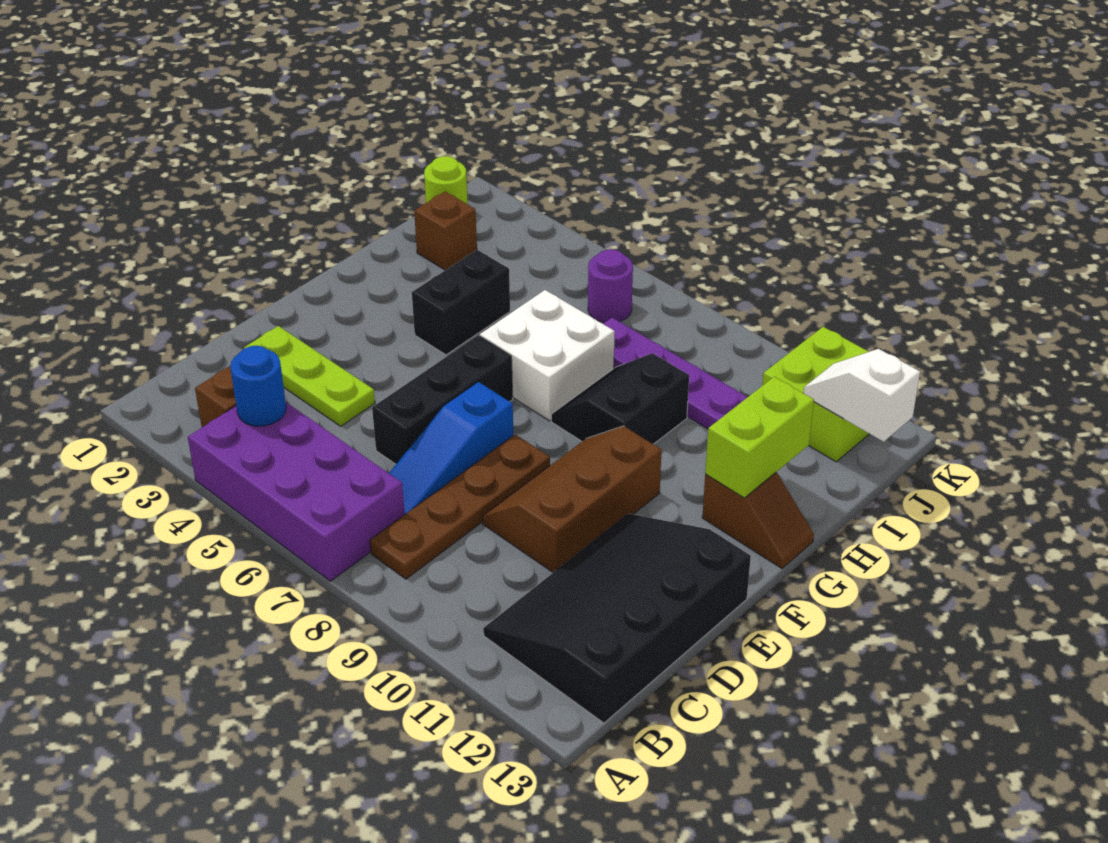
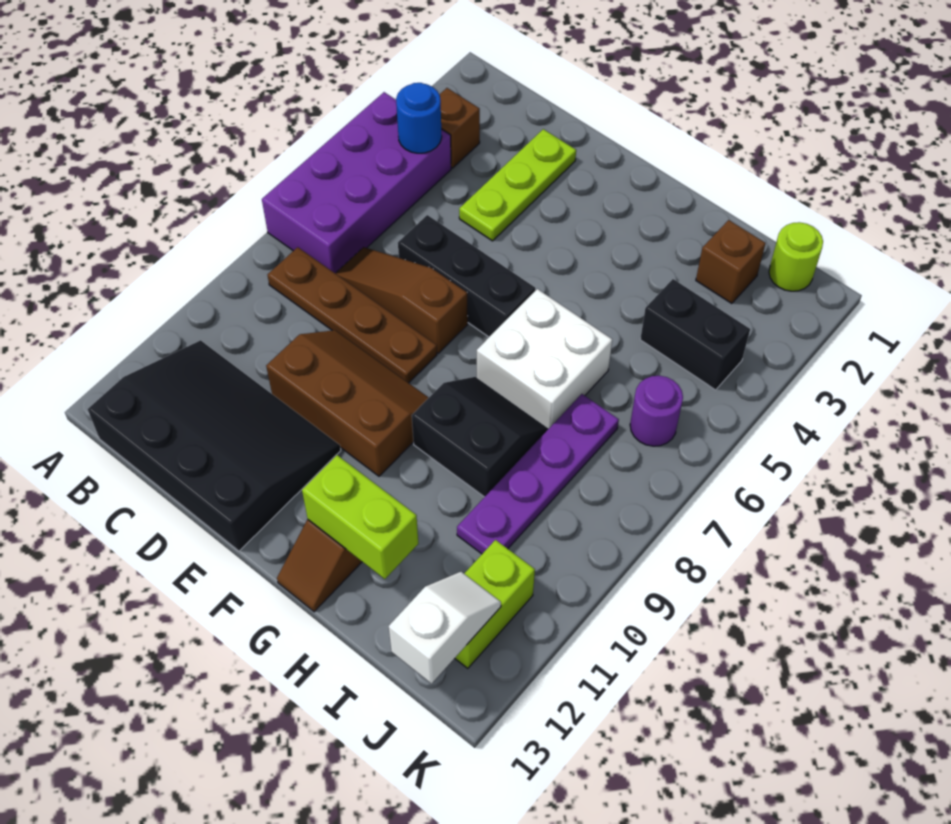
blue slope C7:E7 level 1 top E -> brown slope C7:E7 level 1 top E
black brick G4:H4 level 1 -> black brick I4:J4 level 1
lime brick J11:K12 level 1 -> lime brick J11:J12 level 1

